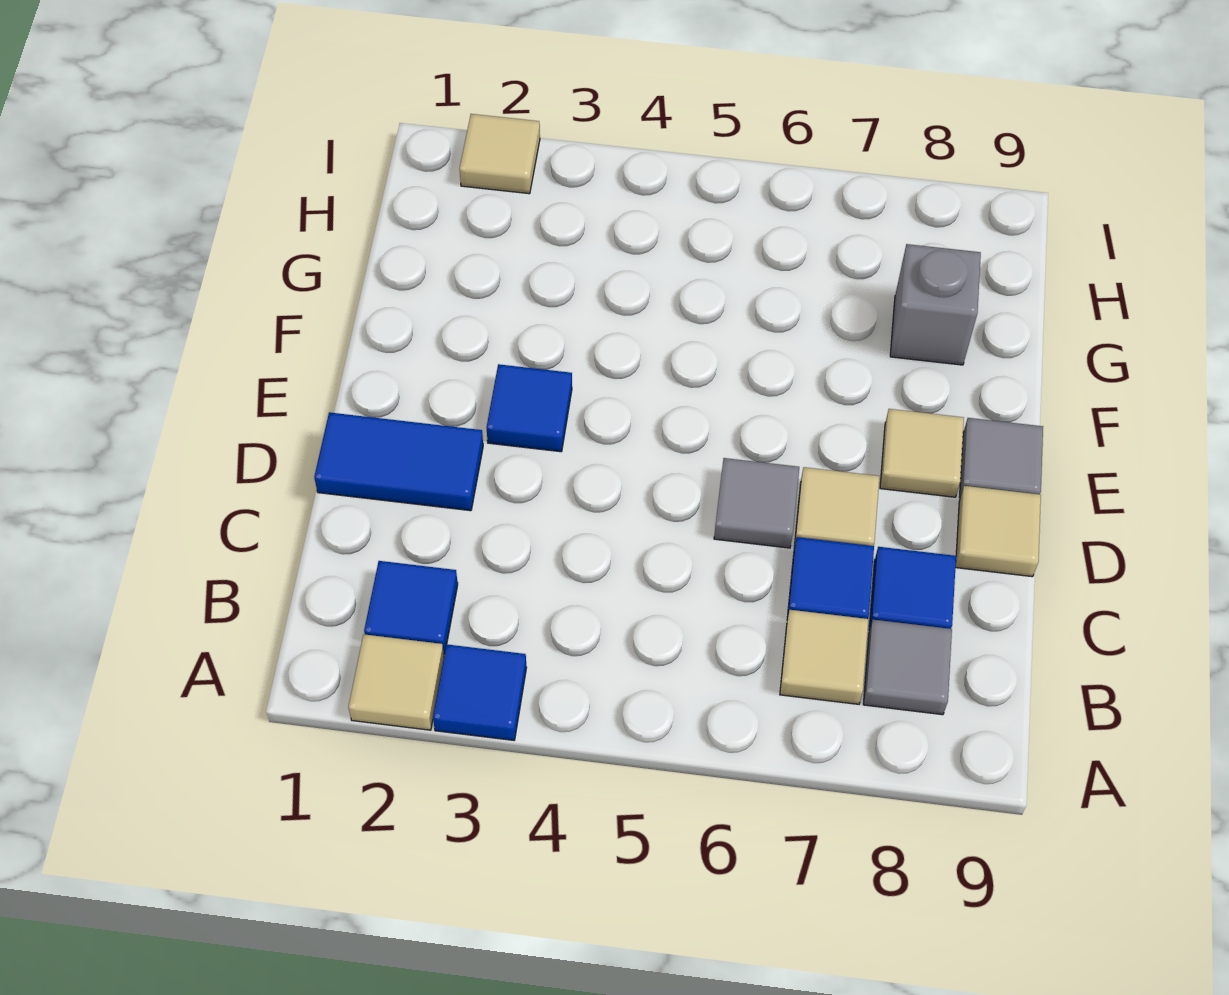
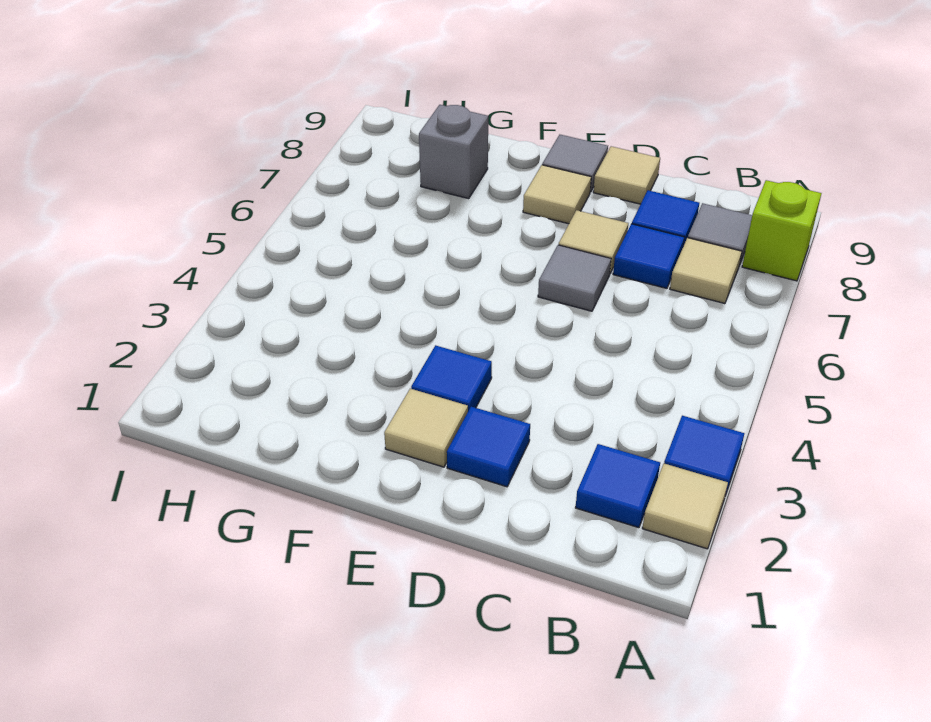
none -> lime brick A8 level 1
blue tile D1:D2 level 1 -> blue tile D2 level 1
tan tile I2 level 1 -> tan tile E2 level 1

